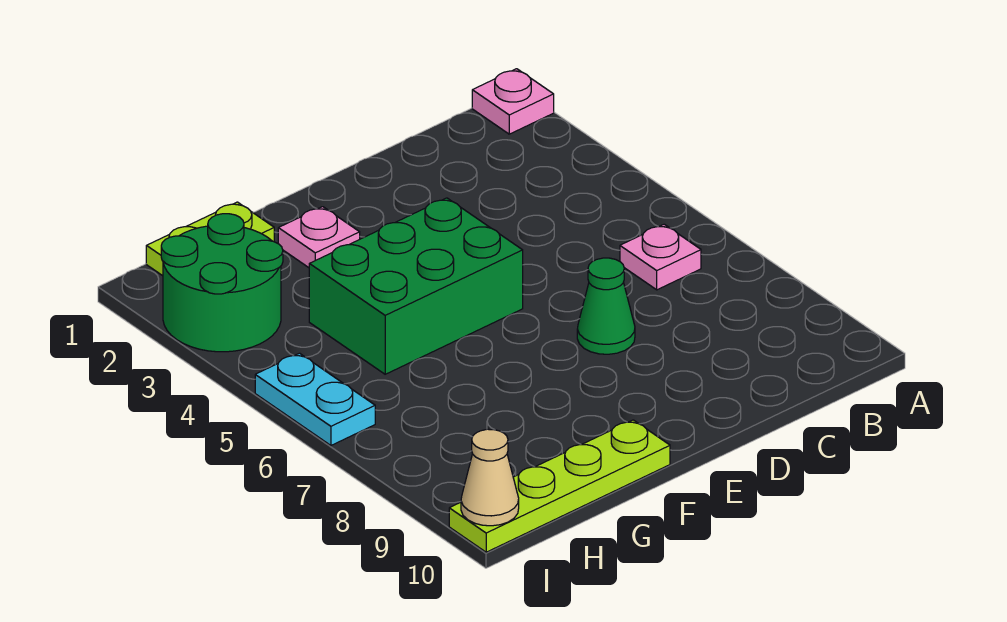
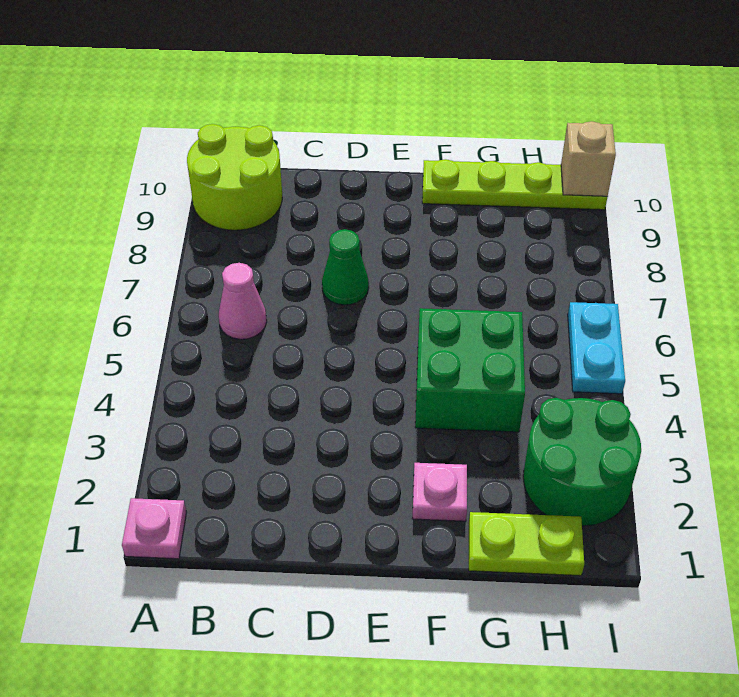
none -> lime round brick A9:B10 level 1
pink plate B6 level 1 -> pink cone B6 level 1
green brick E4:G5 level 1 -> green brick F4:G5 level 1
tan cone I10 level 2 -> tan brick I10 level 2

